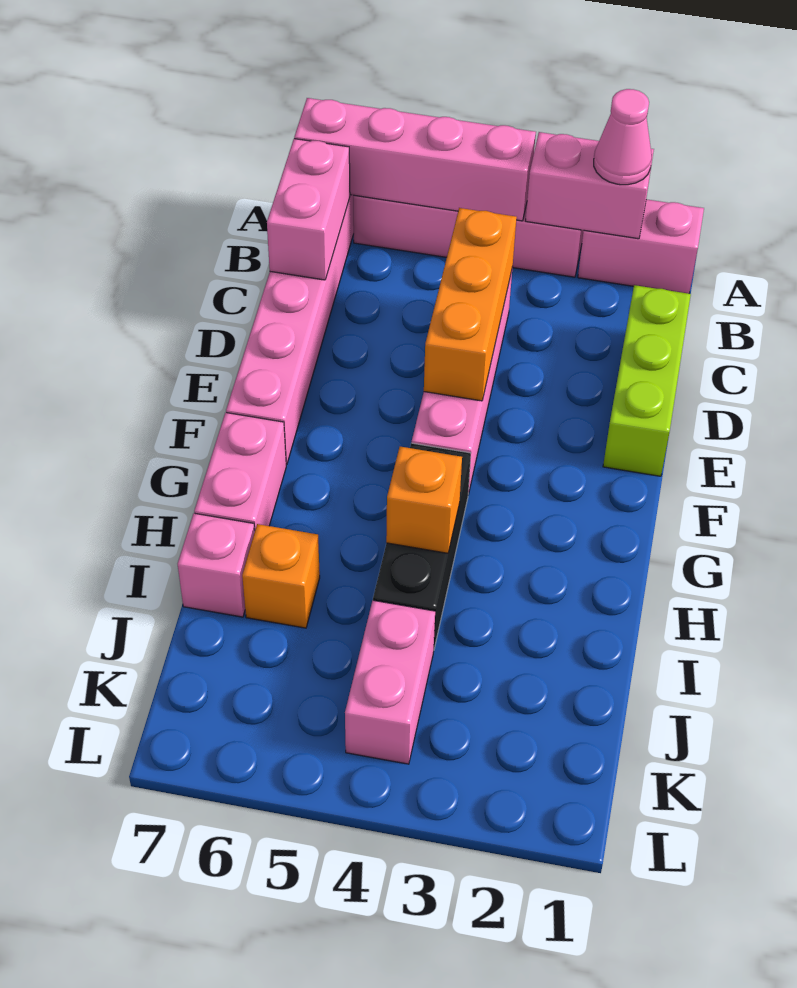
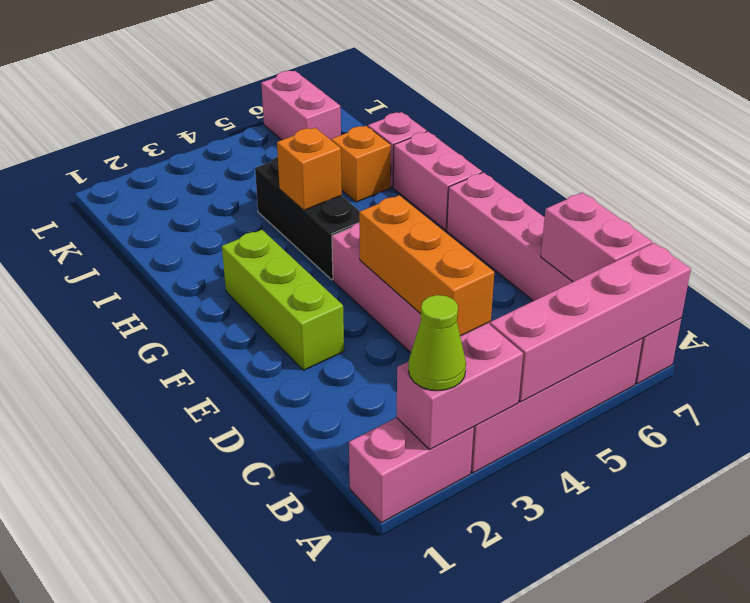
pink cone A2 level 3 -> lime cone A2 level 3
lime brick C1:E1 level 1 -> lime brick E2:G2 level 1
pink brick J4:K4 level 1 -> pink brick K6:L6 level 1

